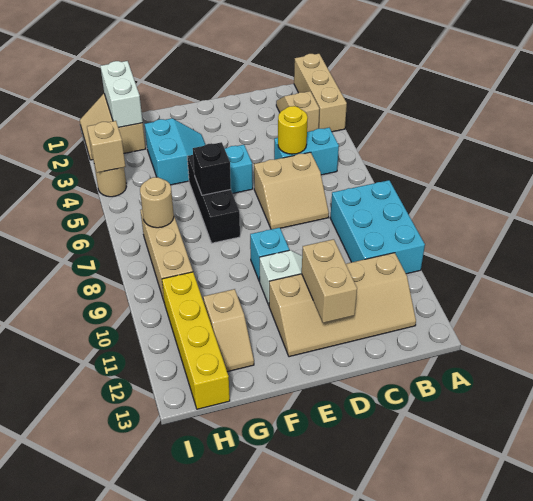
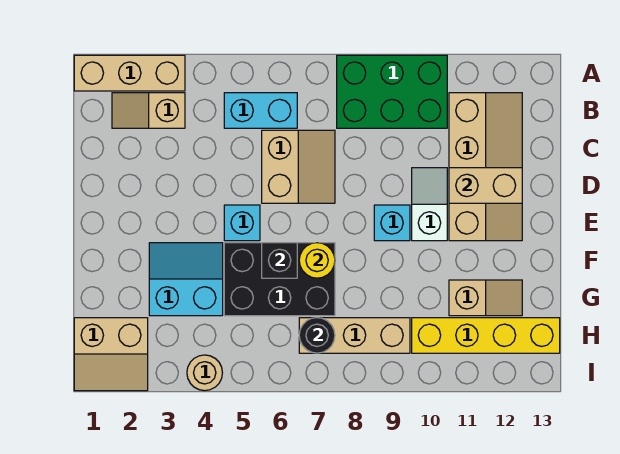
cyan brick A8:B10 level 1 -> green brick A8:B10 level 1
cyan brick B5:C5 level 1 -> cyan brick B5:B6 level 1
yellow round brick C5 level 2 -> yellow round brick F7 level 2
black brick F5:F7 level 1 -> black brick F5:G7 level 1
white brick H1:H2 level 2 -> none
tan round brick H7 level 2 -> black round brick H7 level 2
tan brick I4 level 2 -> none

